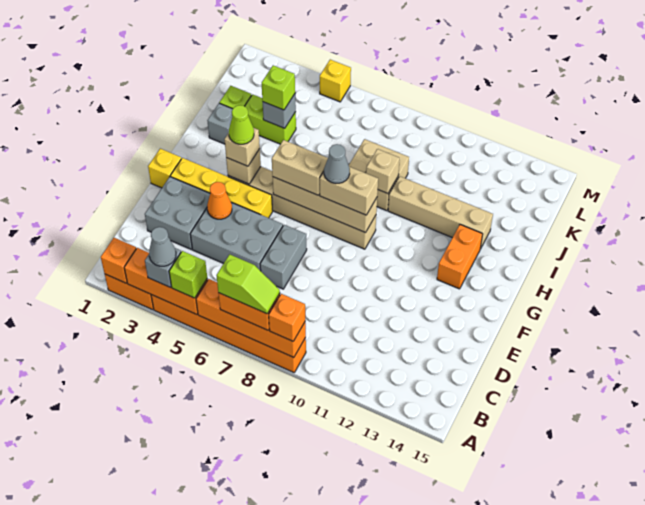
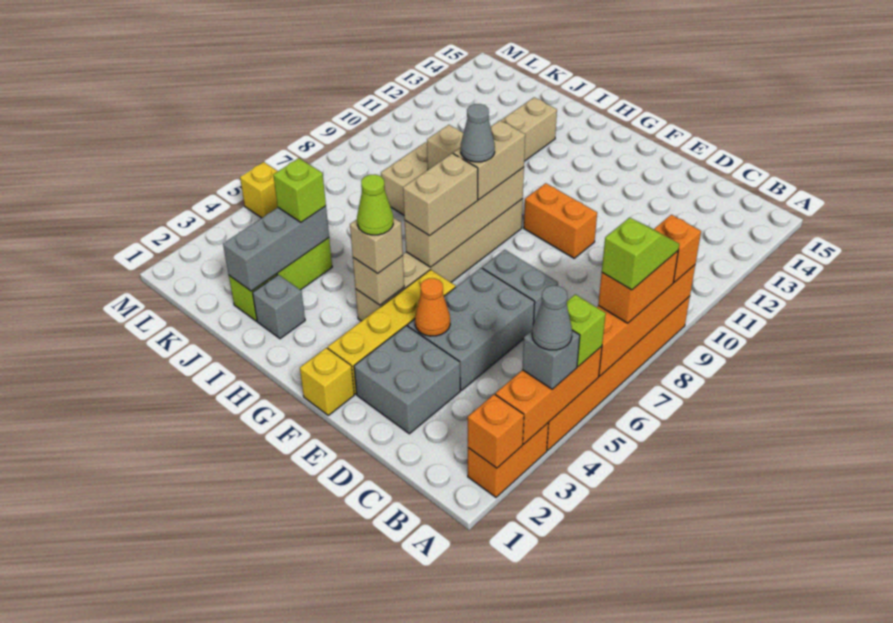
orange brick G13:H13 level 1 -> orange brick E10:F10 level 1
grey brick J4 level 2 -> grey brick J2:J4 level 2

